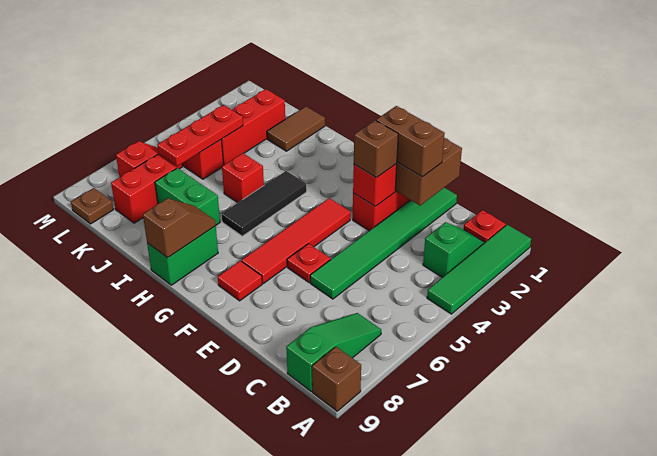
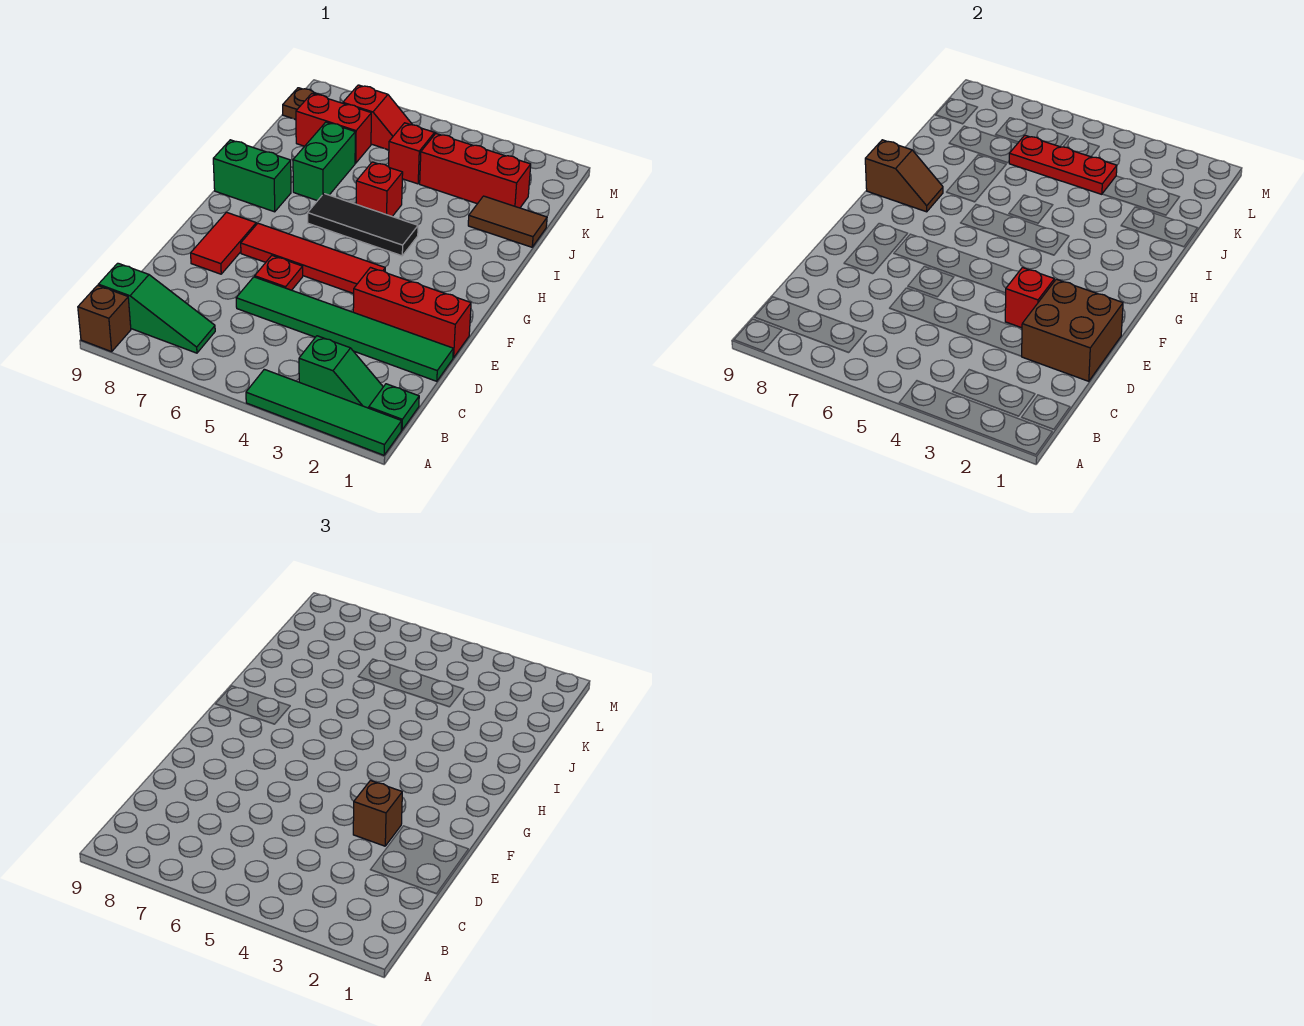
red plate B1 level 1 -> green plate B1 level 1
brown brick D2:E2 level 3 -> none
red tile F8 level 1 -> red tile E8:F8 level 1

